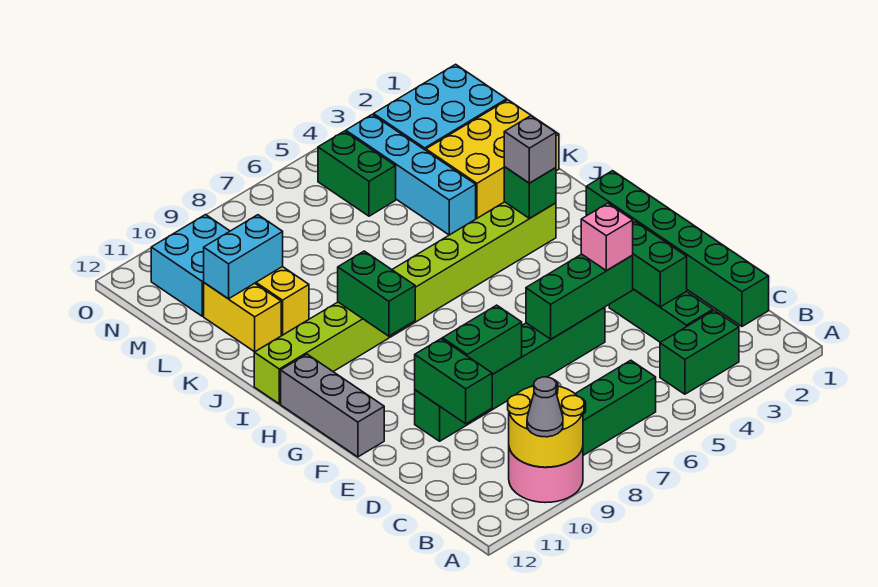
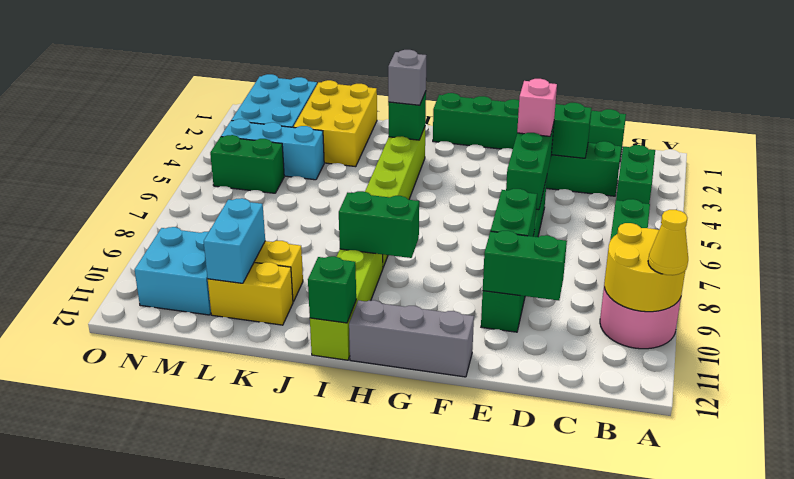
grey cone A10 level 3 -> yellow cone A10 level 3
none -> green brick I12 level 2
cyan brick K4:N4 level 1 -> cyan brick L4:N4 level 1

